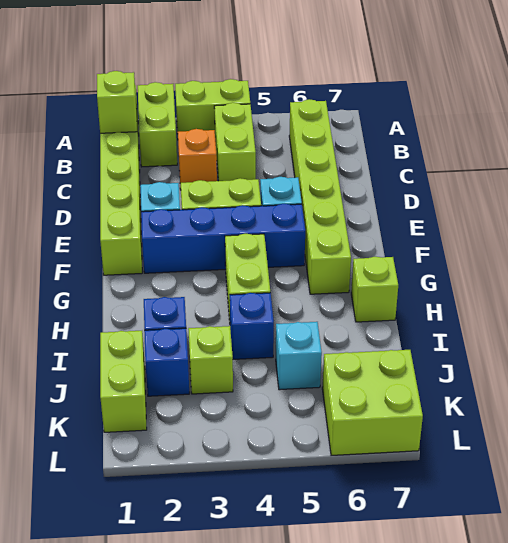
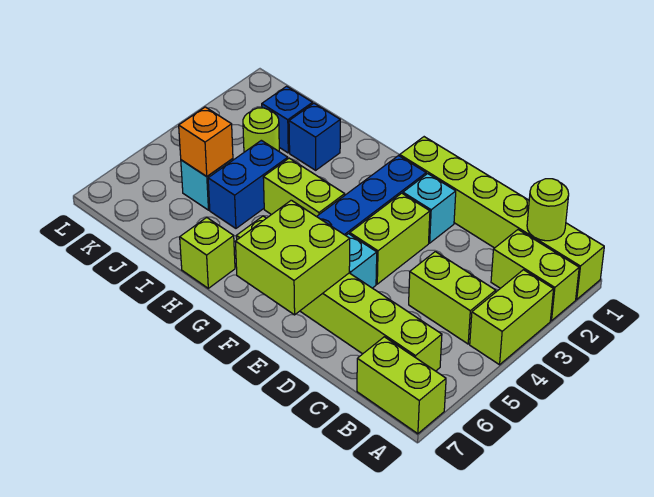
lime brick B1 level 2 -> lime round brick B1 level 2
orange brick C3 level 1 -> orange brick J5 level 2
blue brick I4 level 1 -> blue brick I4:I5 level 1
lime brick J1:K1 level 1 -> lime brick A7:B7 level 1
lime brick J3 level 1 -> lime round brick J3 level 1
lime brick K6:L7 level 1 -> lime brick E6:F7 level 2

